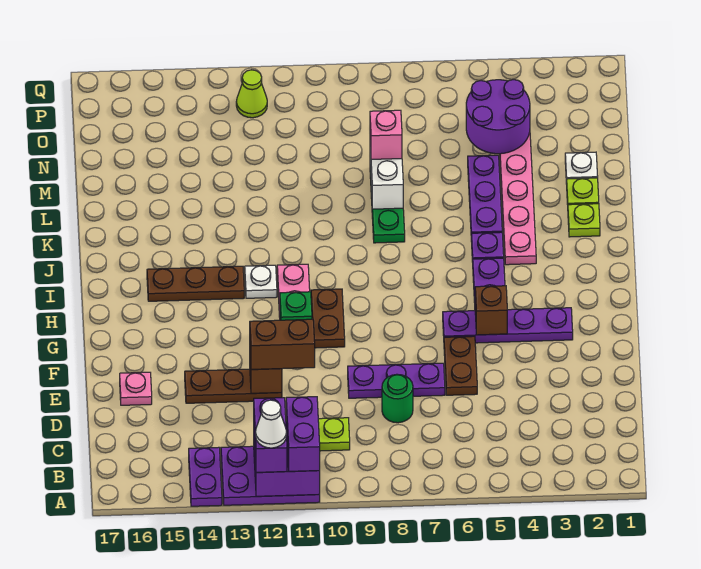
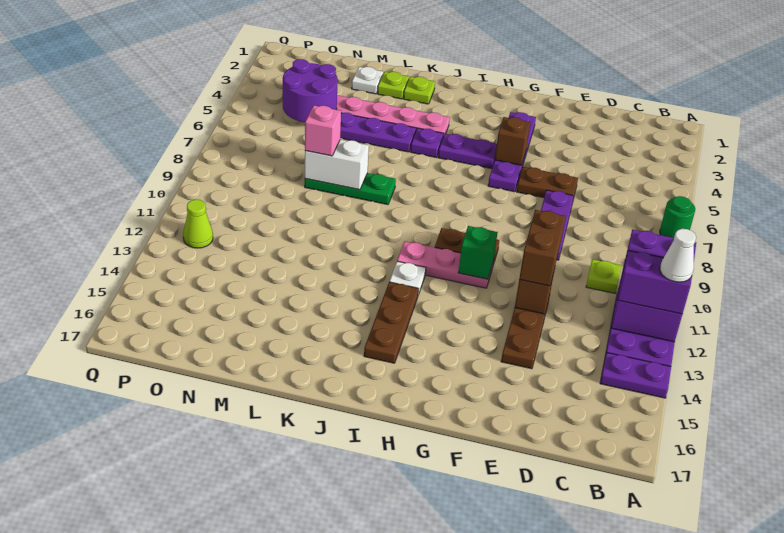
green round brick D8 level 1 -> green round brick A7 level 1
pink plate E16 level 1 -> none

